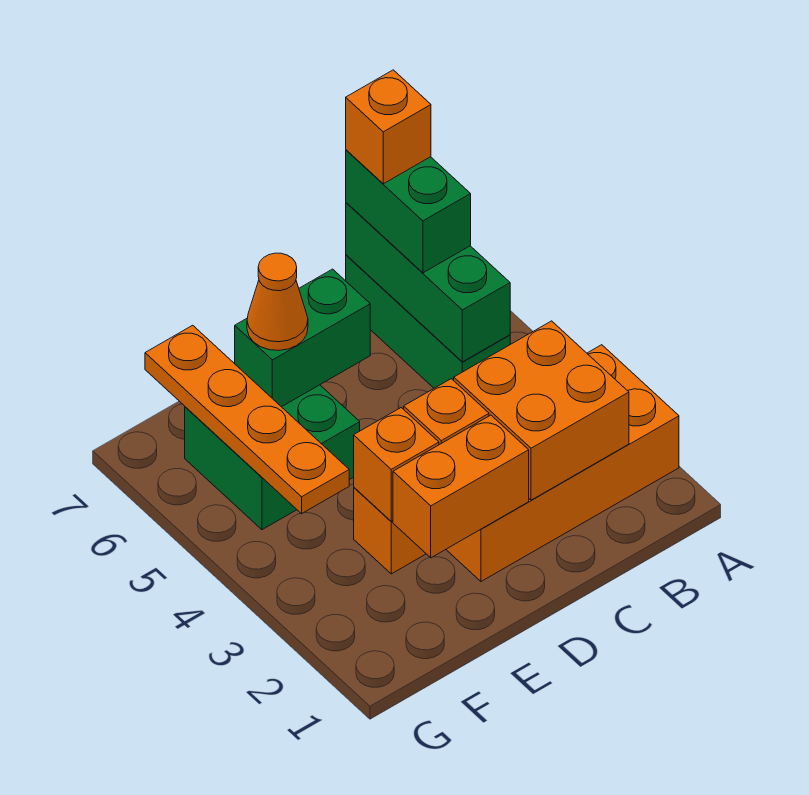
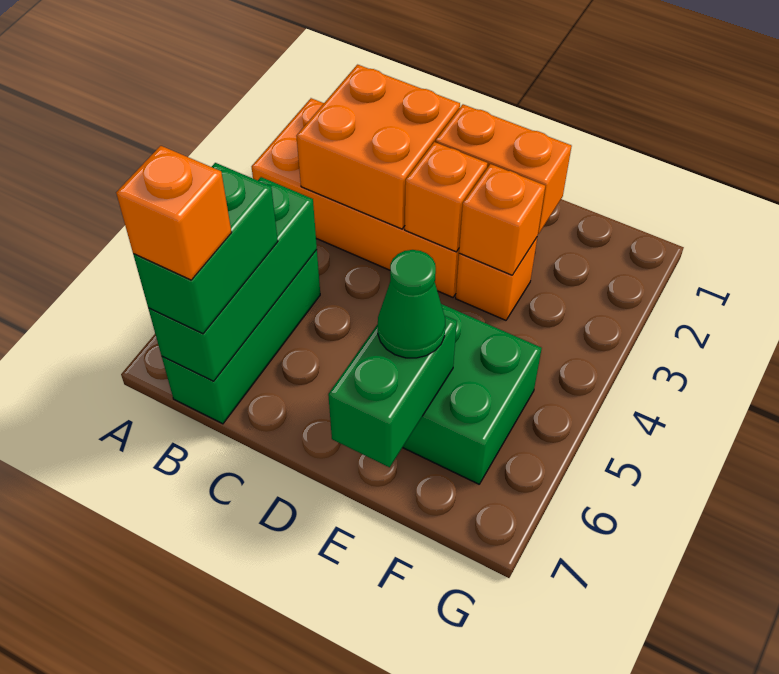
green brick D6:E6 level 2 -> green brick E6:E7 level 2
orange cone E6 level 3 -> green cone E6 level 3
orange plate F4:F7 level 2 -> none

